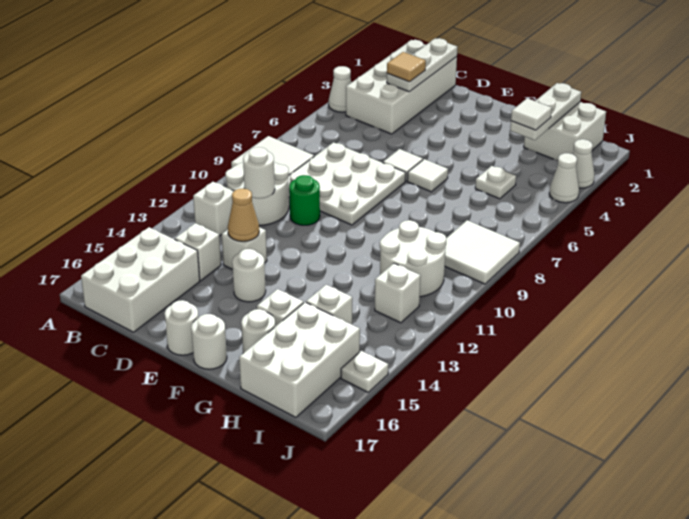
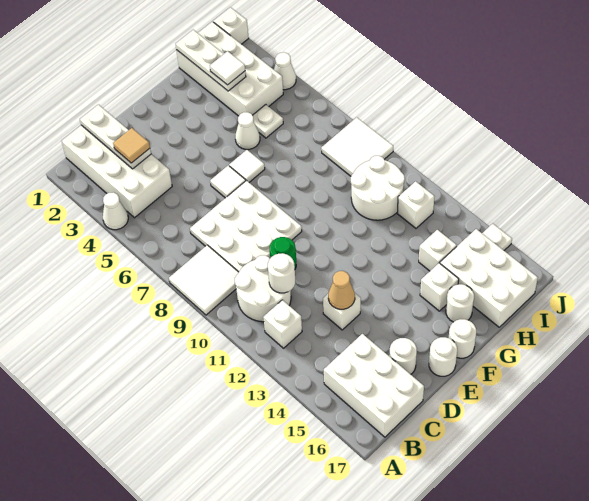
white brick C14 level 1 -> white brick J1 level 1
white round brick E14 level 1 -> white round brick D16 level 1
white brick H1:I2 level 1 -> white brick H1:I4 level 1
white cone J3 level 1 -> white cone G5 level 1

